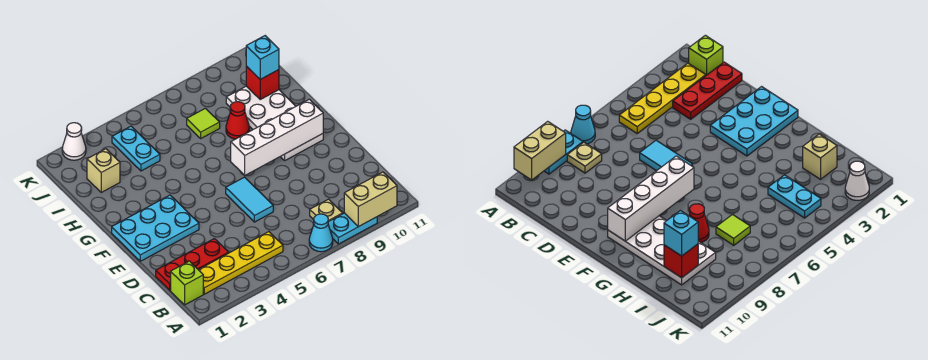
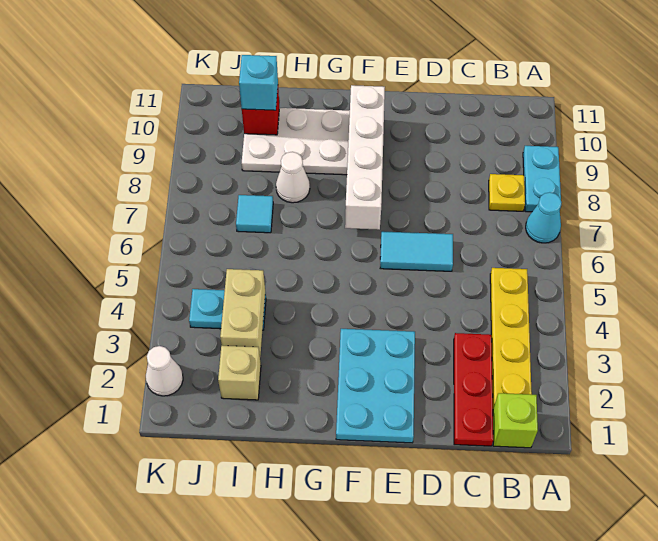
tan brick A9:A10 level 2 -> tan brick I3:I4 level 2
tan plate B8 level 1 -> yellow plate B8 level 1
red cone H8 level 1 -> white cone H8 level 1
lime tile I7 level 1 -> cyan tile I7 level 1

